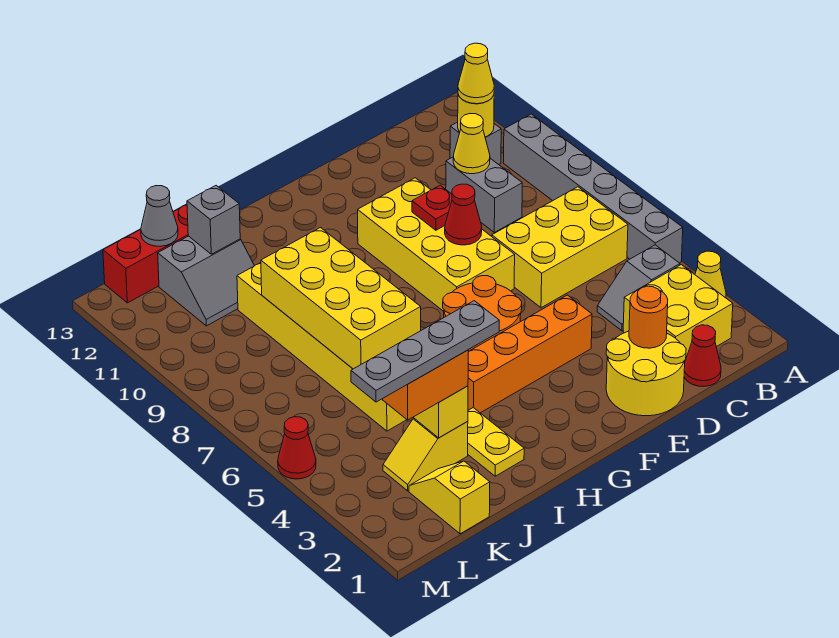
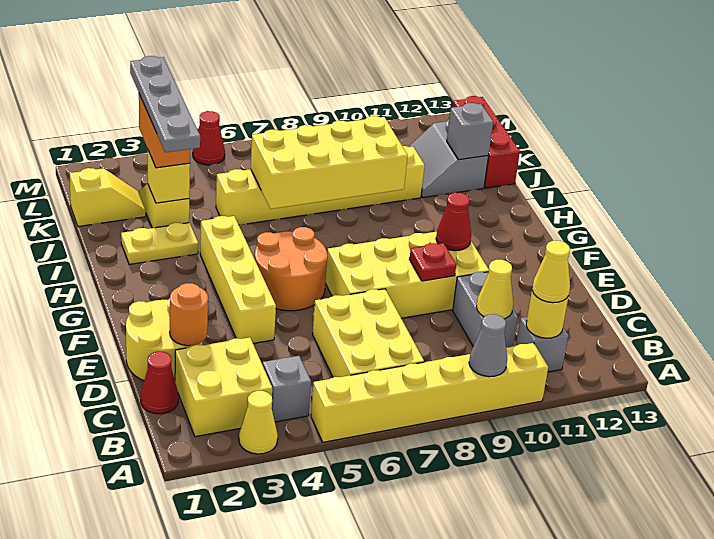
grey brick A5:A10 level 1 -> yellow brick A5:A10 level 1
grey brick C9:C10 level 1 -> grey brick C10:D10 level 1
orange brick E4:H4 level 1 -> yellow brick E4:H4 level 1
red cone E8 level 2 -> red cone F10 level 2
grey cone K13 level 2 -> grey cone A9 level 2

